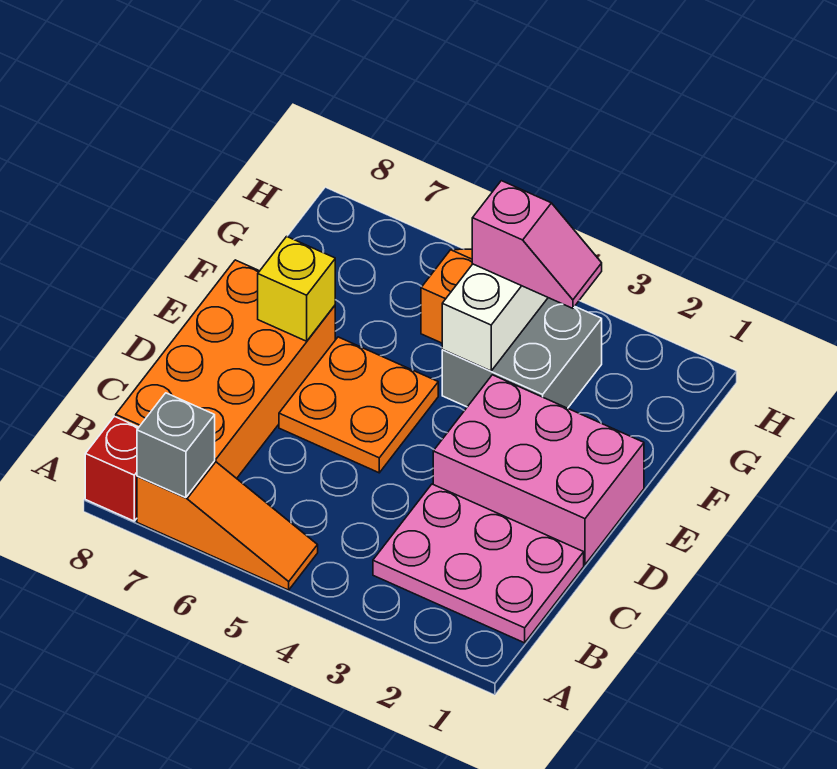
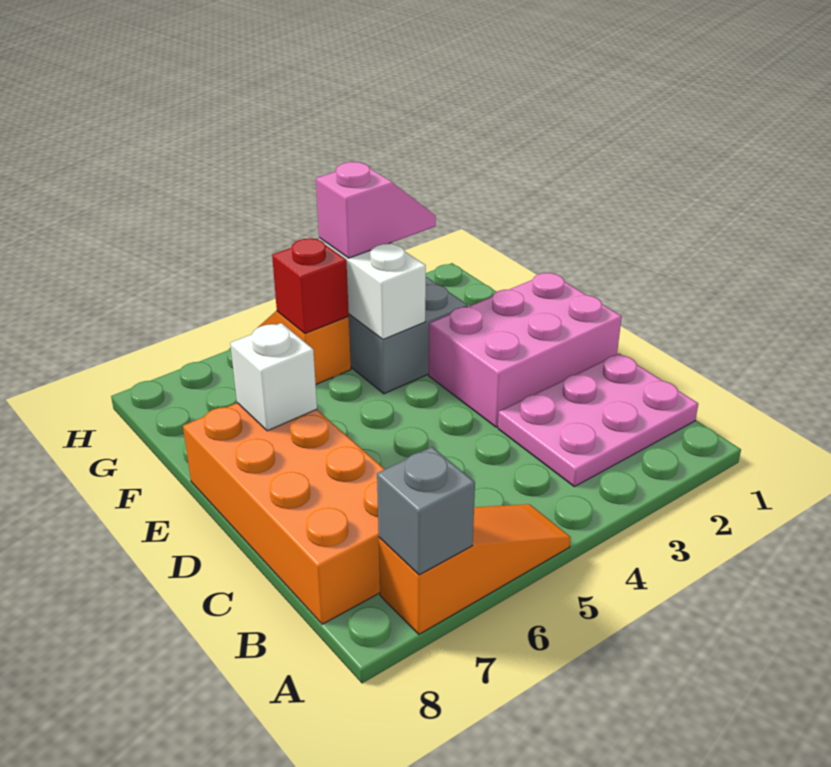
red brick A8 level 1 -> red brick G5 level 2
orange plate D5:E6 level 1 -> none
yellow brick E7 level 2 -> white brick E7 level 2

